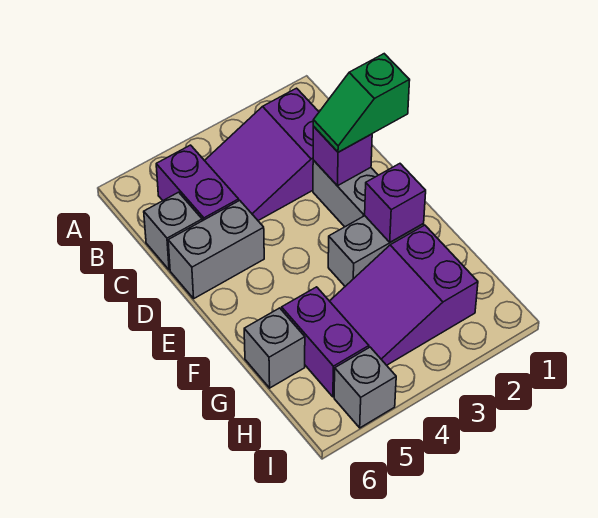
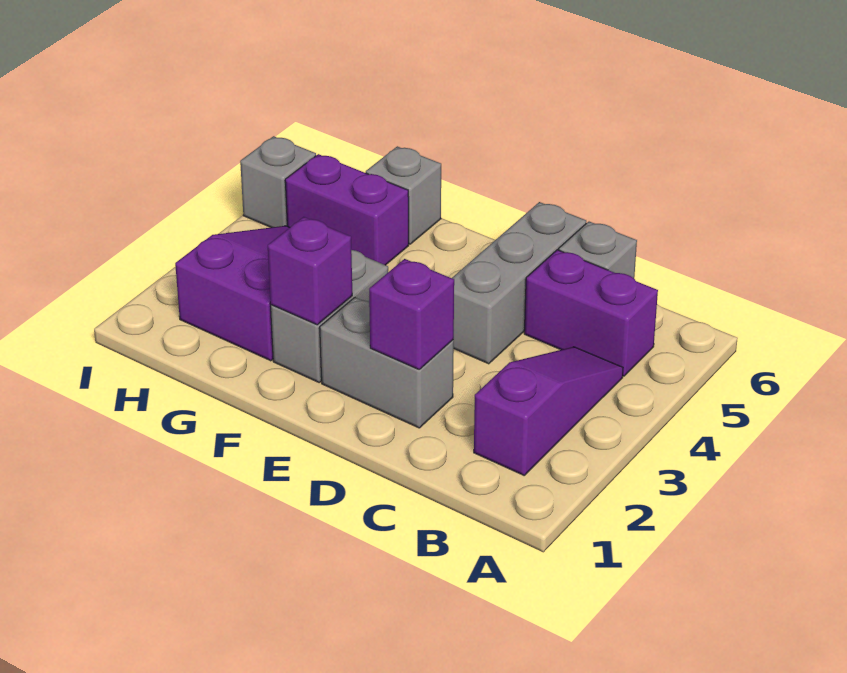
purple slope B2:C4 level 1 top 2 -> purple slope B2:B4 level 1 top 2
green slope D1:D2 level 3 top 1 -> none
grey brick D5:D6 level 1 -> grey brick D4:D6 level 1

